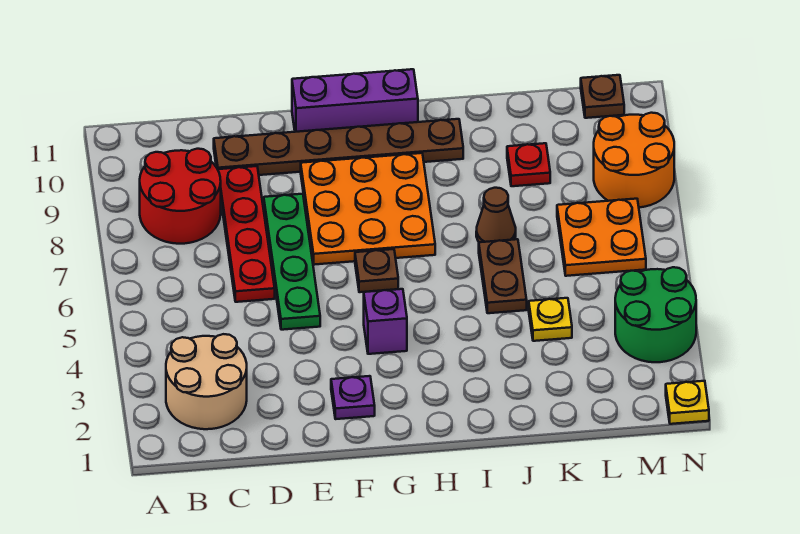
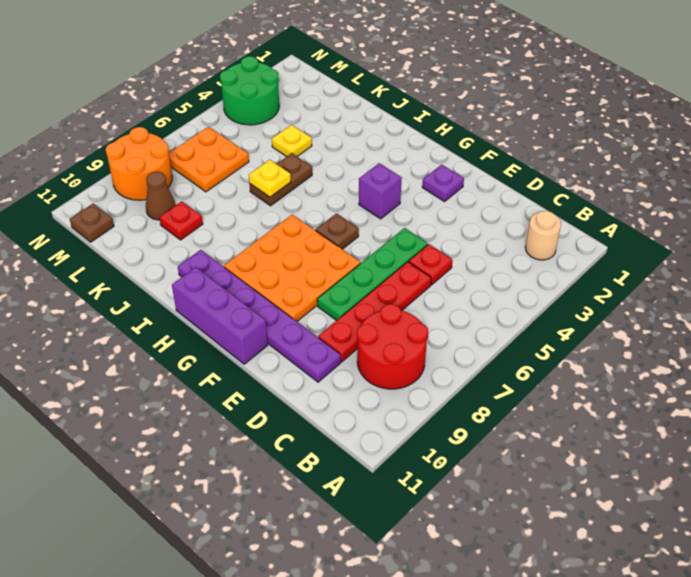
tan round brick B2:C3 level 1 -> tan round brick B2 level 1
none -> red plate D5 level 1
brown plate D10:I10 level 1 -> purple plate D10:I10 level 1
brown cone J7 level 1 -> brown cone L9 level 1
yellow plate N1 level 1 -> yellow plate J6 level 2

